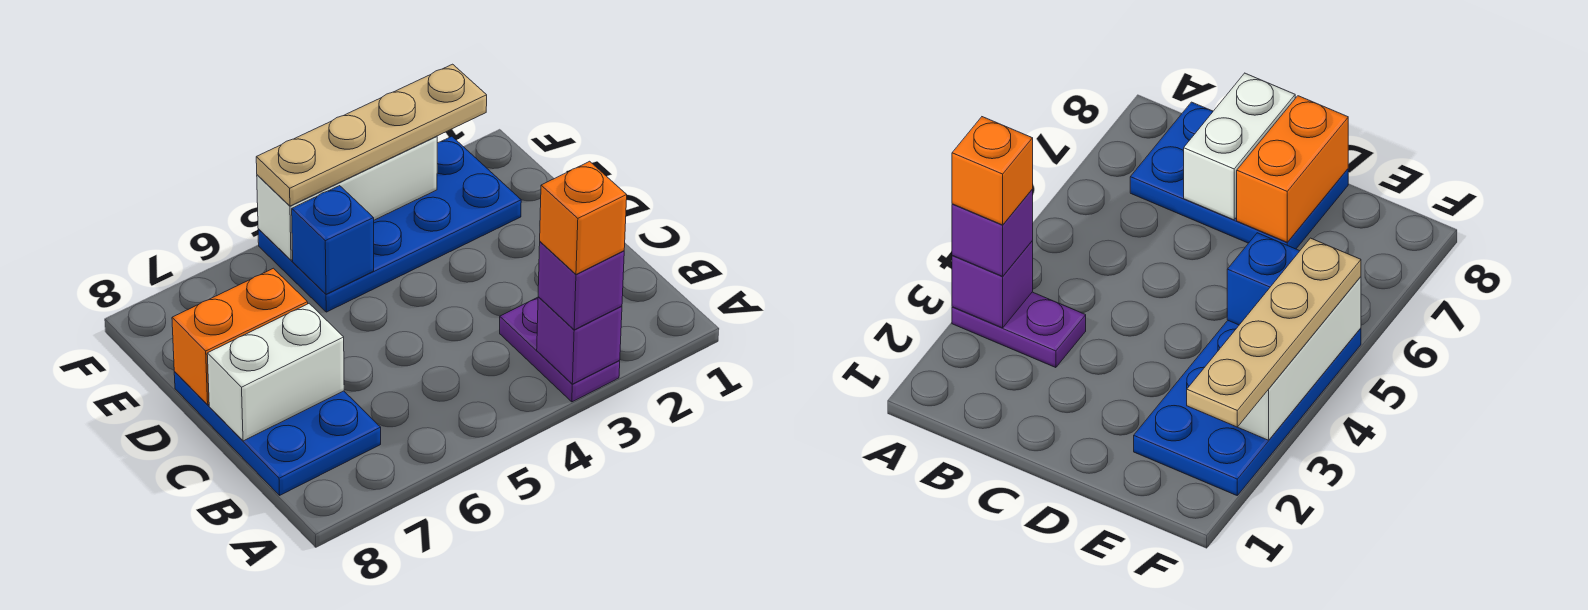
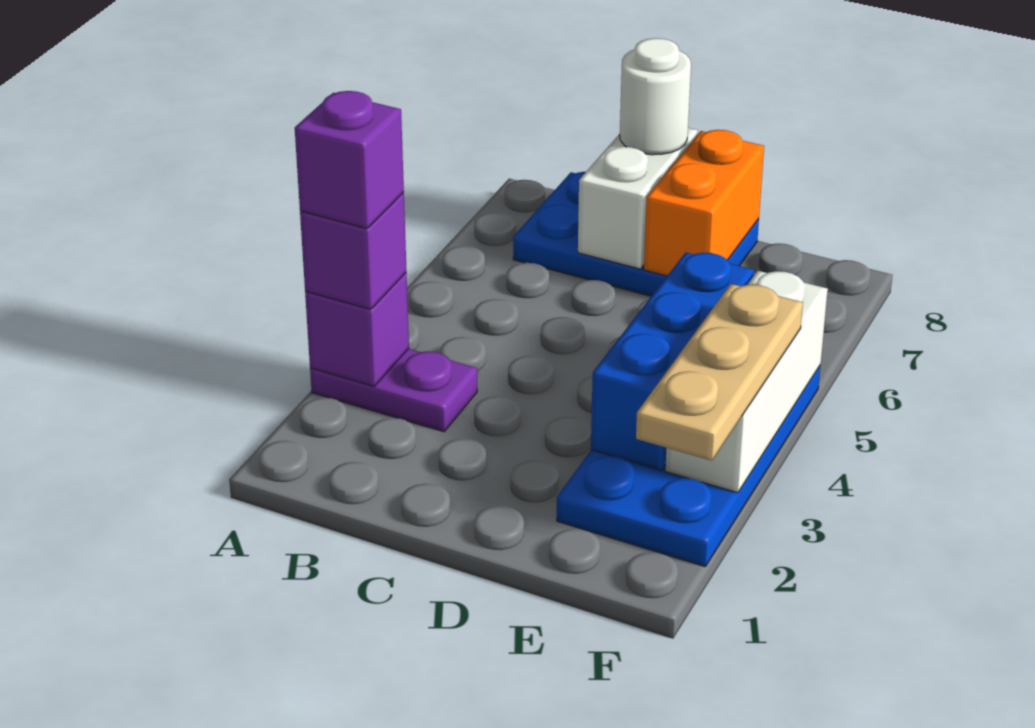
orange brick A3 level 4 -> purple brick A3 level 4
none -> white round brick C8 level 3
blue brick E5 level 2 -> blue brick E3:E5 level 2
tan plate F2:F5 level 3 -> tan plate F2:F4 level 3

